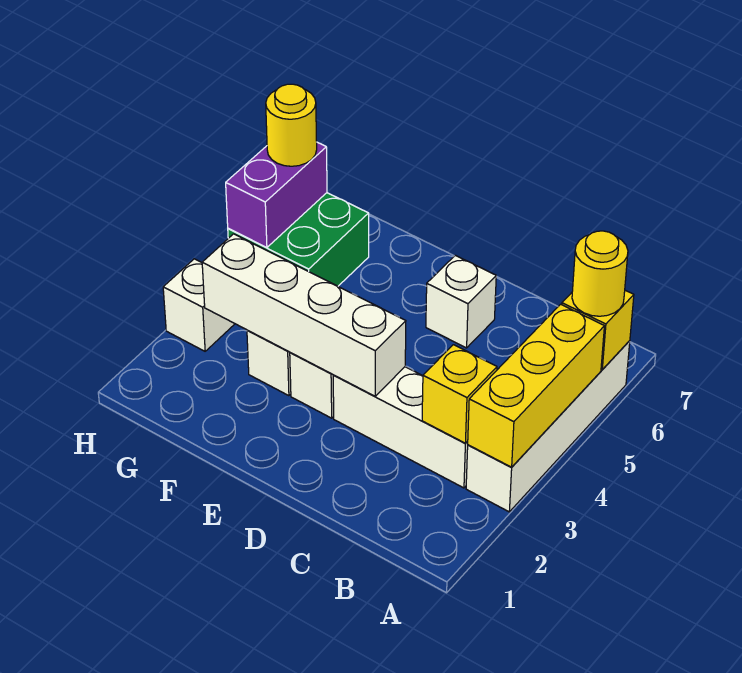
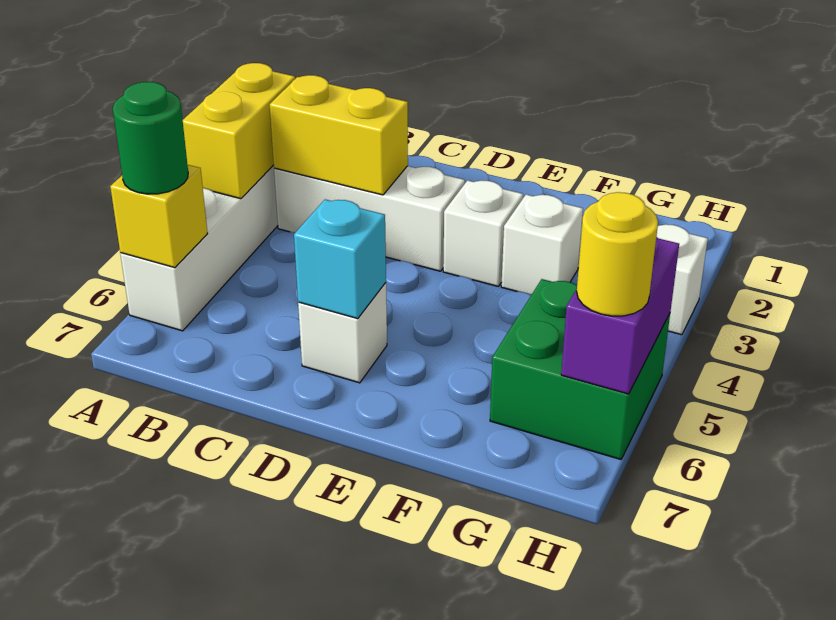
yellow brick A3:A5 level 2 -> yellow brick A3:A4 level 2
yellow round brick A6 level 3 -> green round brick A6 level 3
yellow brick B3 level 2 -> yellow brick B3:C3 level 2
white brick D3:G3 level 2 -> none
none -> cyan brick D6 level 2

